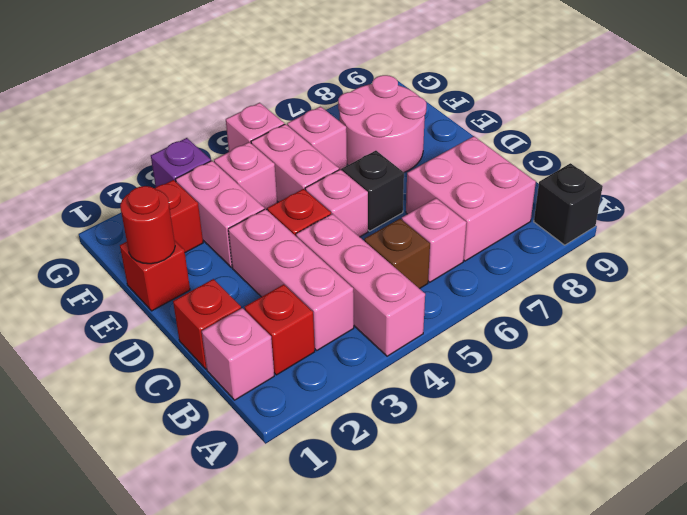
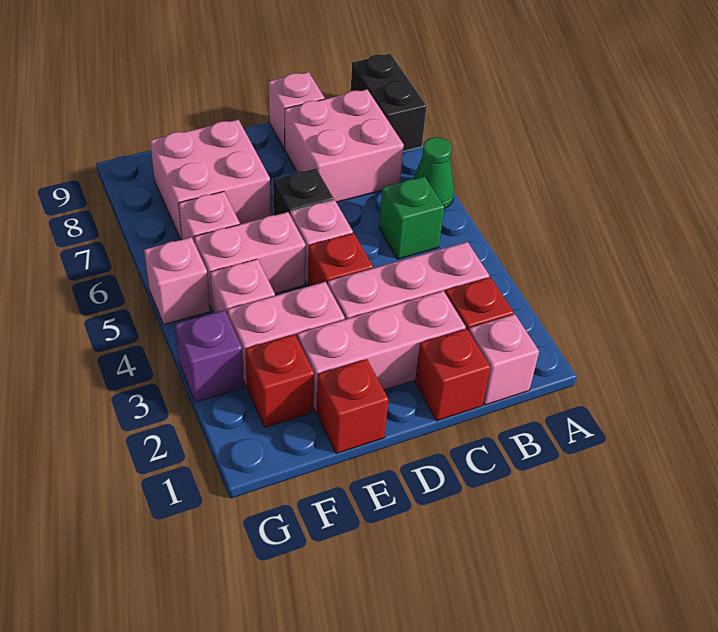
pink brick A4:C4 level 1 -> pink brick C2:E2 level 1
none -> green cone A6 level 1
black brick A9 level 1 -> black brick A8:A9 level 1
brown brick B5 level 1 -> green brick B5 level 1
pink brick B6 level 1 -> pink brick C9 level 1
red round brick E1 level 2 -> none
pink round brick E7:F8 level 1 -> pink brick E7:F8 level 1

